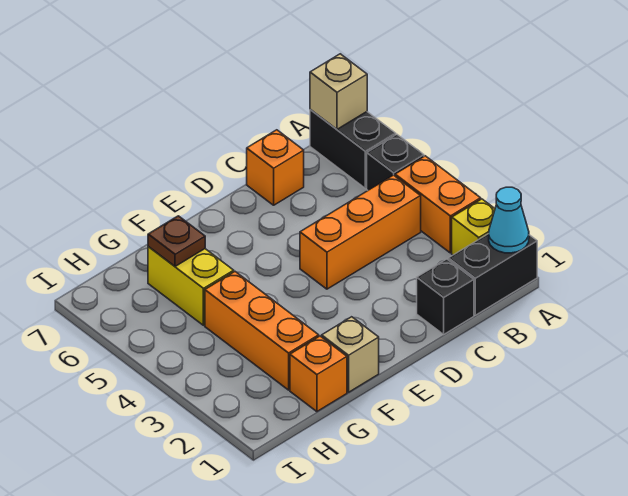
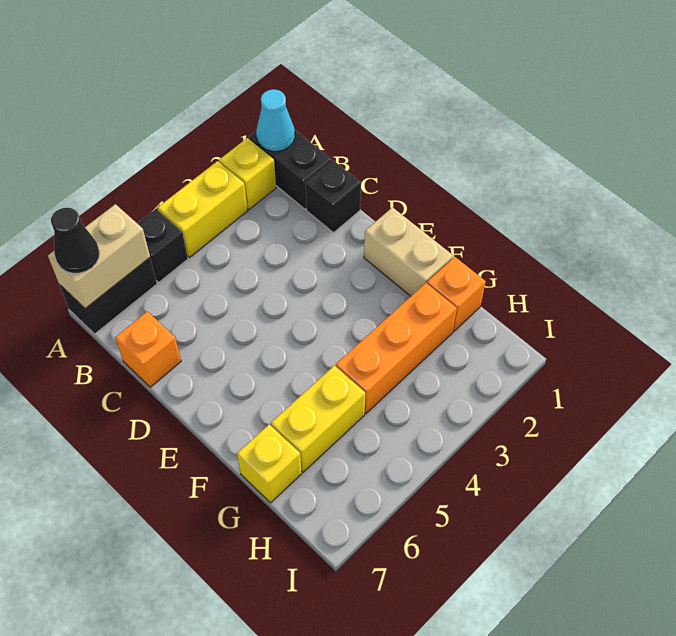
orange brick A3:A4 level 1 -> yellow brick A3:A4 level 1
tan brick A7 level 2 -> tan brick A6:A7 level 2
none -> black cone A7 level 3
orange brick B4:D4 level 1 -> none
tan brick F1 level 1 -> tan brick E1:F1 level 1
brown plate G6 level 2 -> none
none -> yellow brick G7 level 1

